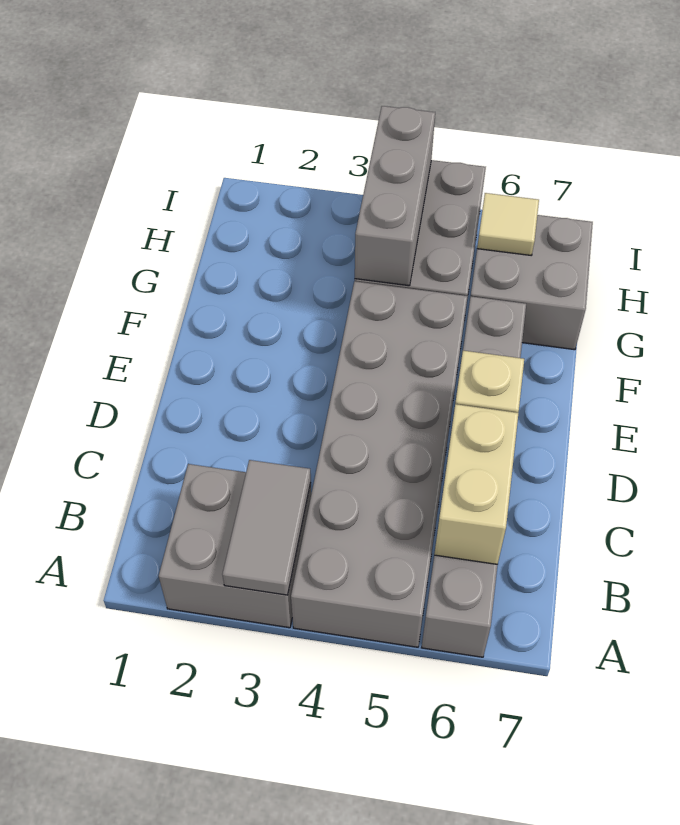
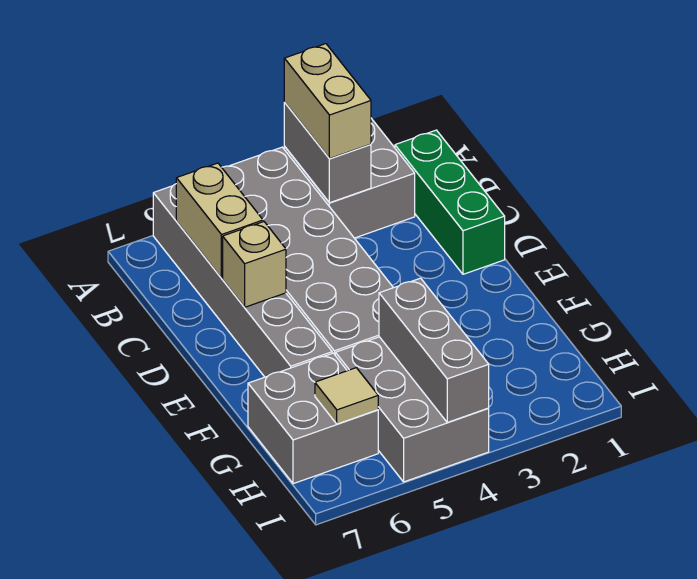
grey tile A3:B3 level 2 -> grey brick A3:B3 level 2
none -> tan brick A3:B3 level 3
none -> green brick B1:D1 level 1

